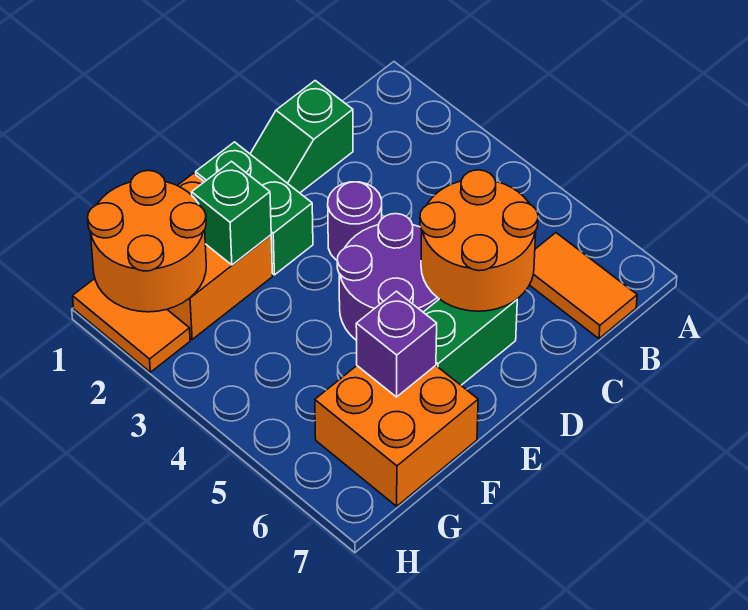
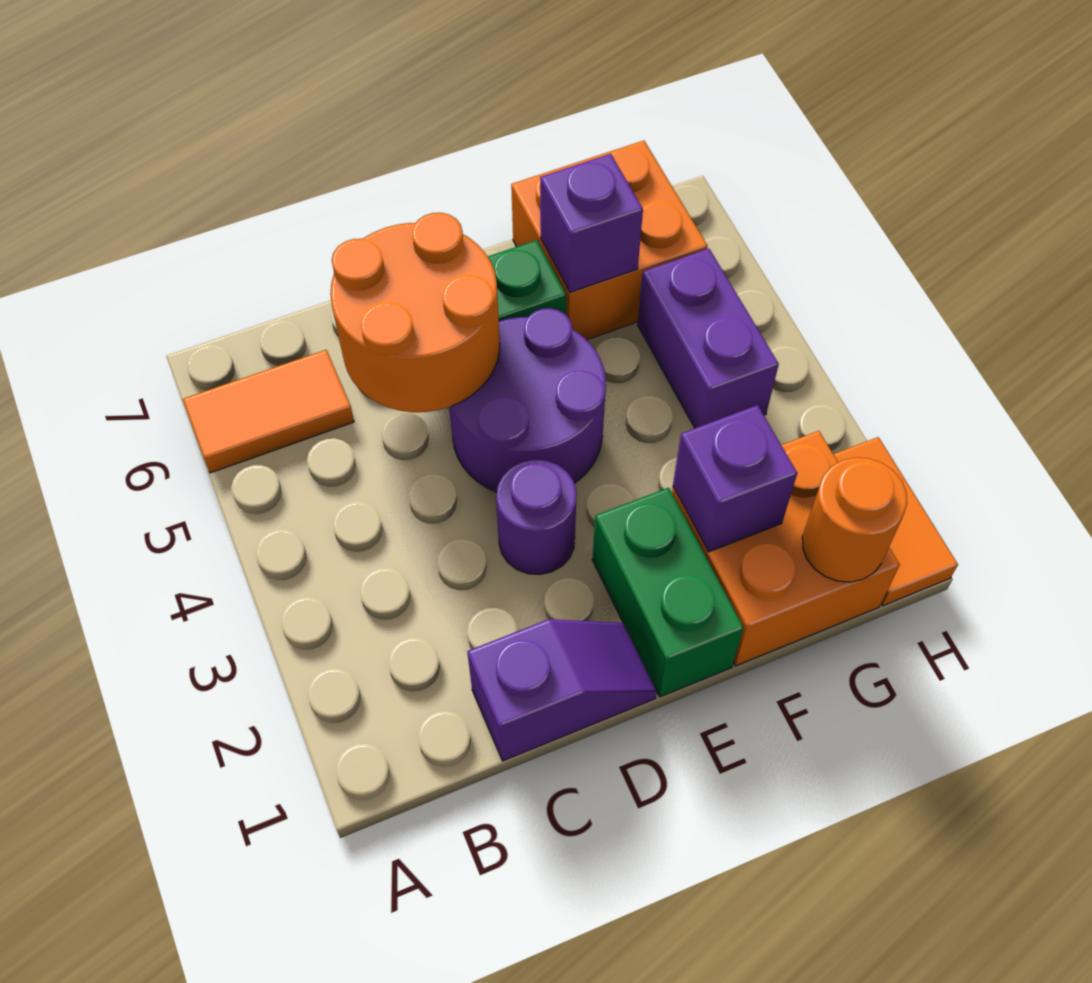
orange tile B6:B7 level 1 -> orange tile A6:B6 level 1
green slope C1:D1 level 1 top C -> purple slope C1:D1 level 1 top C
green brick F2 level 2 -> purple brick F2 level 2
orange round brick G1:H2 level 2 -> orange round brick G1 level 2
none -> purple brick G4:G5 level 1

